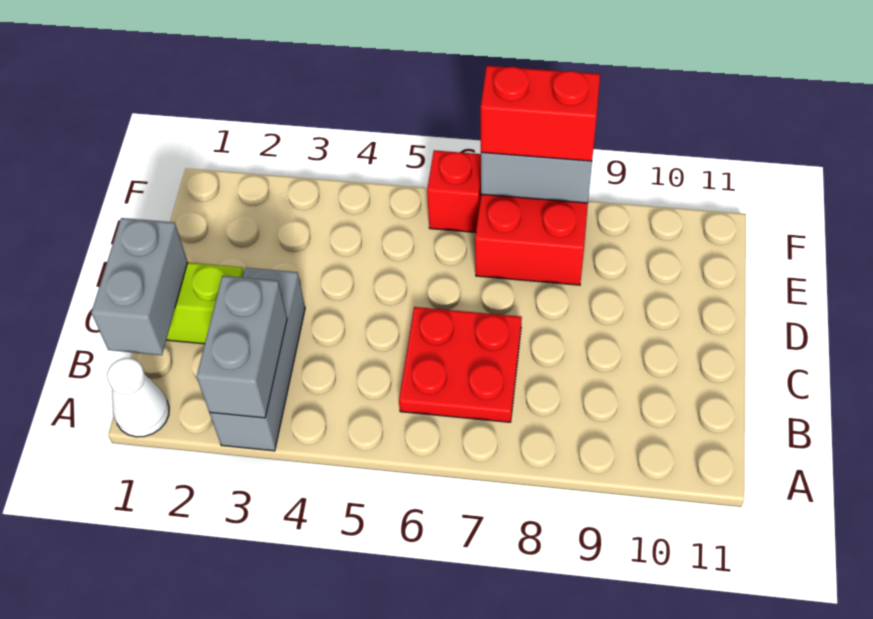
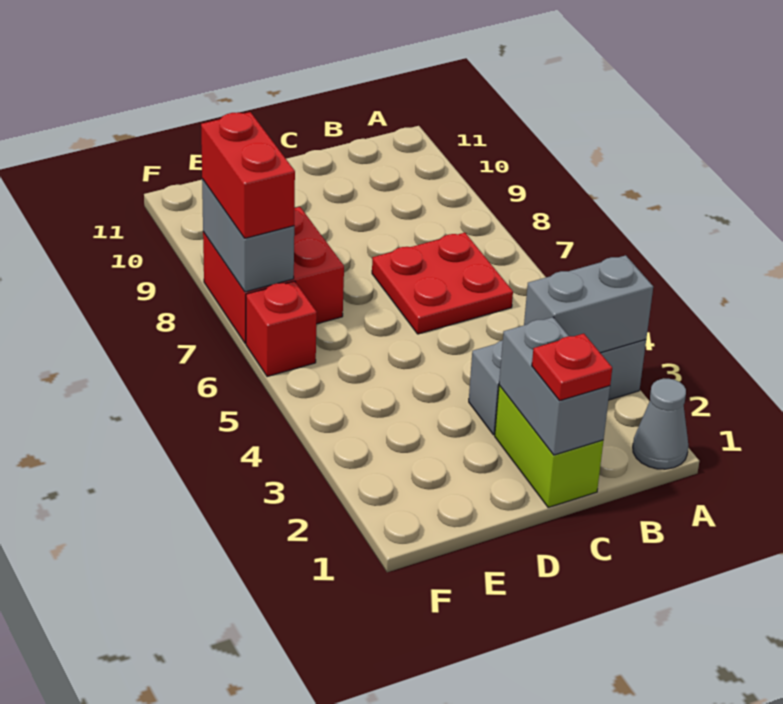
white cone A1 level 1 -> grey cone A1 level 1
grey brick B1:C1 level 2 -> grey brick C1:C2 level 2
none -> red plate C1 level 3

